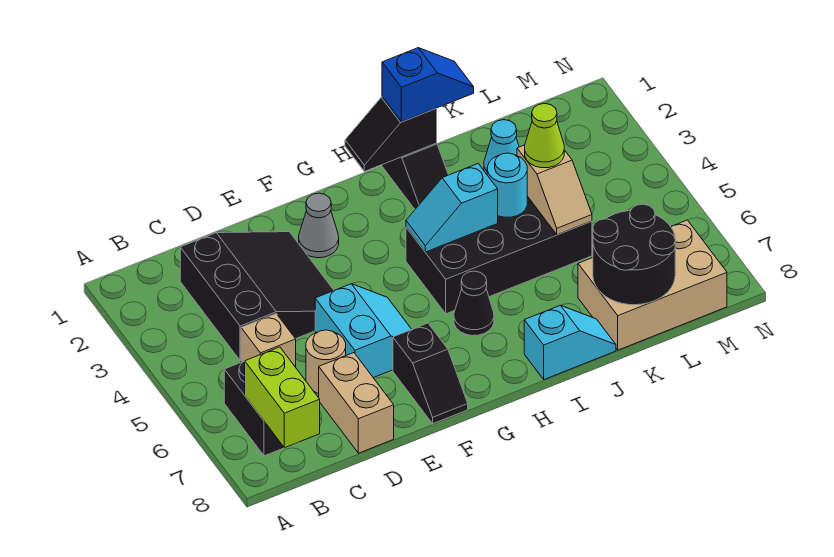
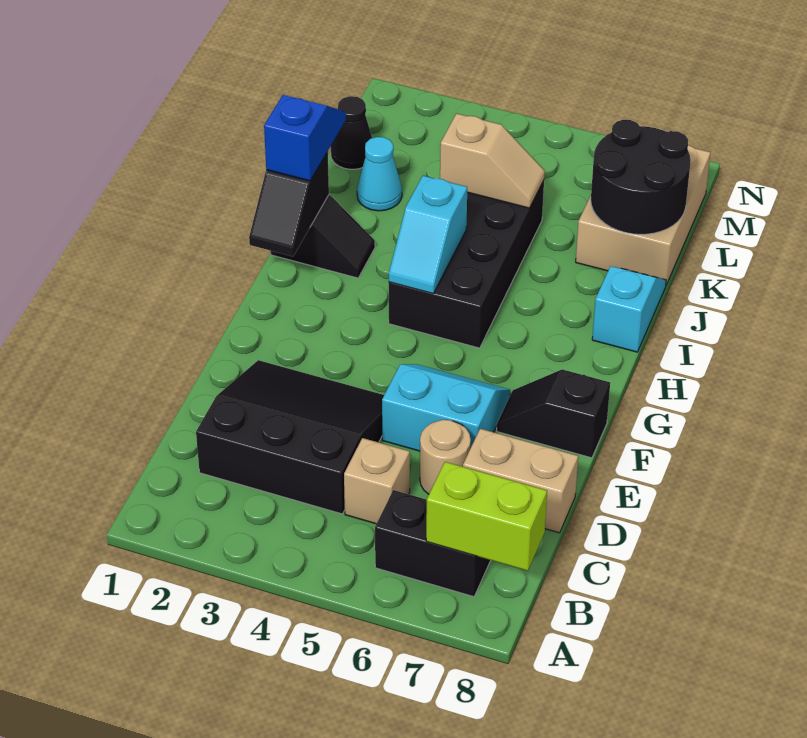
grey cone F2 level 1 -> none
black slope F7:F8 level 1 top 7 -> black slope F7:F8 level 1 top 8
black cone H6 level 1 -> black cone L1 level 1
cyan round brick J4 level 2 -> none
lime cone K4 level 3 -> none

